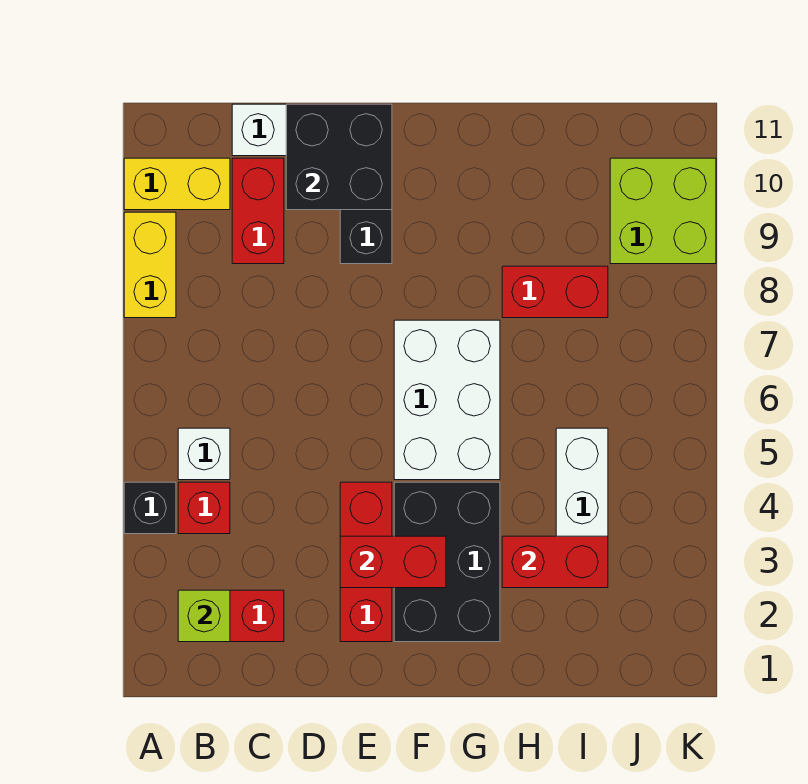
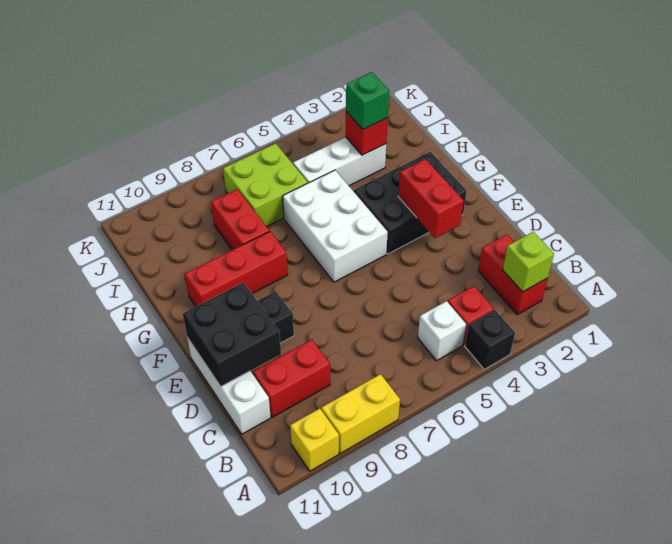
yellow brick A10:B10 level 1 -> yellow brick A10 level 1
red brick E2:E4 level 1 -> red brick G8:G10 level 1
white brick F5:G7 level 1 -> white brick F5:H6 level 1
red brick H3:I3 level 2 -> red brick I3 level 2
none -> green brick I3 level 3
lime brick J9:K10 level 1 -> lime brick I6:J7 level 1

